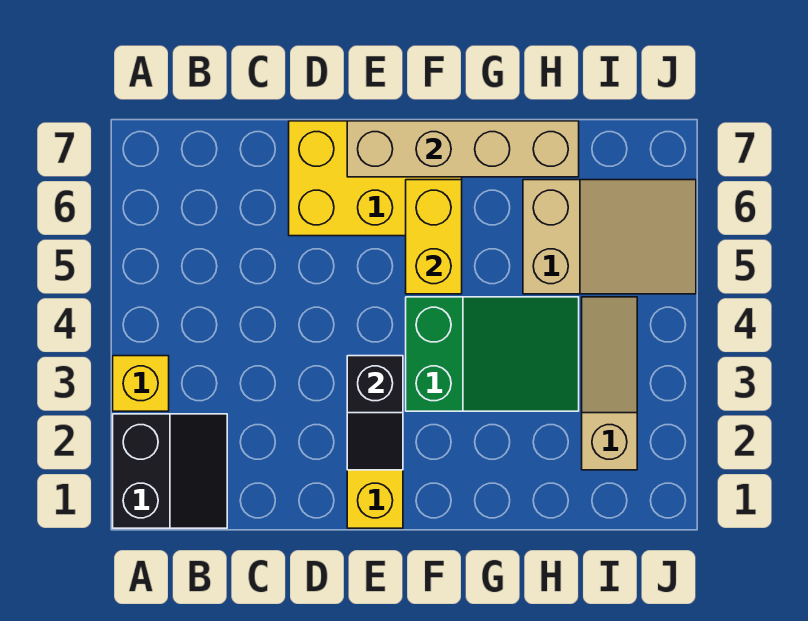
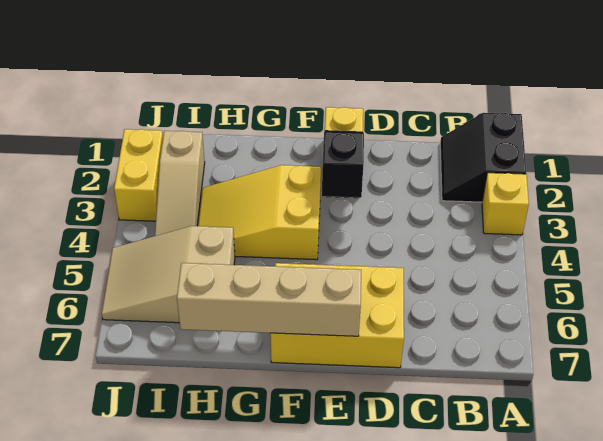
green slope F3:H4 level 1 top F -> yellow slope F3:H4 level 1 top F
yellow brick F5:F6 level 2 -> yellow brick J2:J3 level 1

